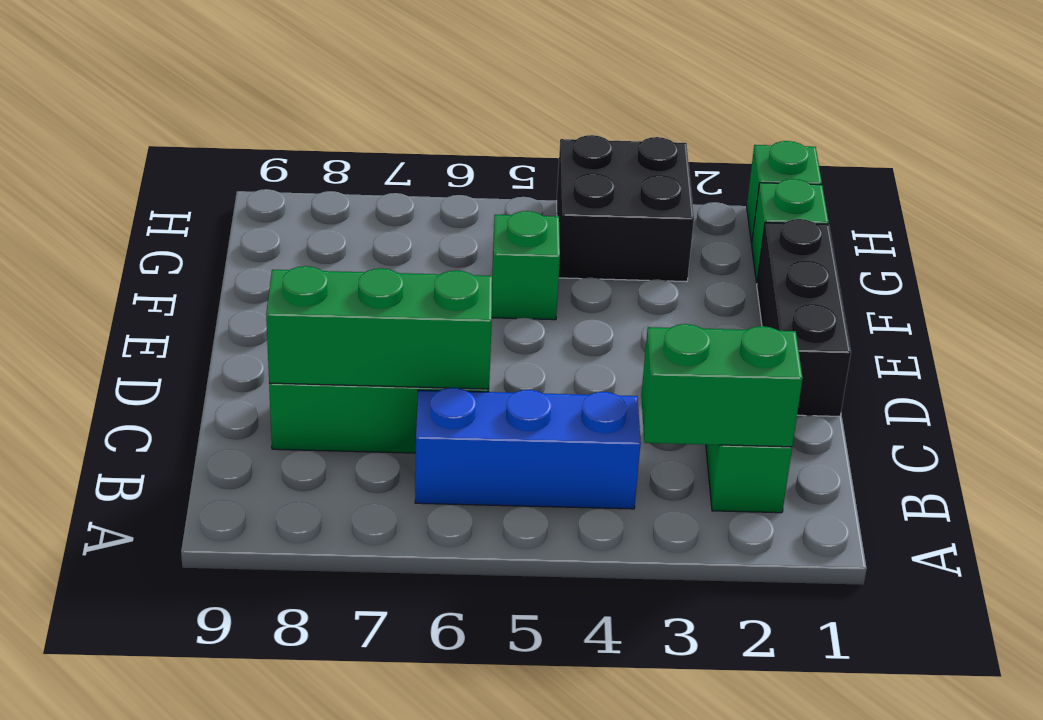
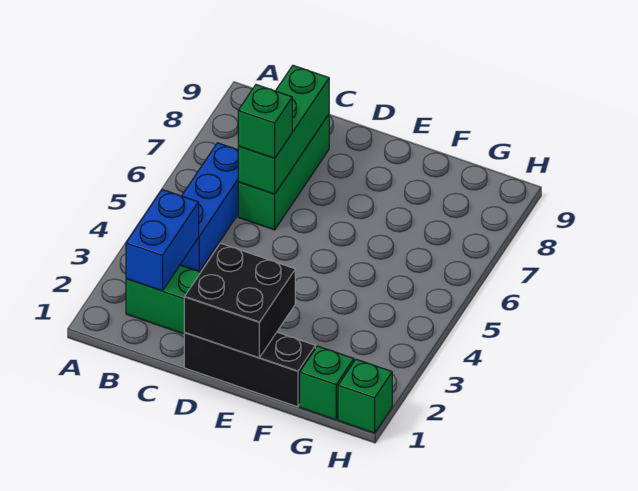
green brick B2:B3 level 2 -> blue brick B2:B3 level 2
green brick F5 level 1 -> green brick C6 level 3
black brick G3:H4 level 1 -> black brick D1:E2 level 2

